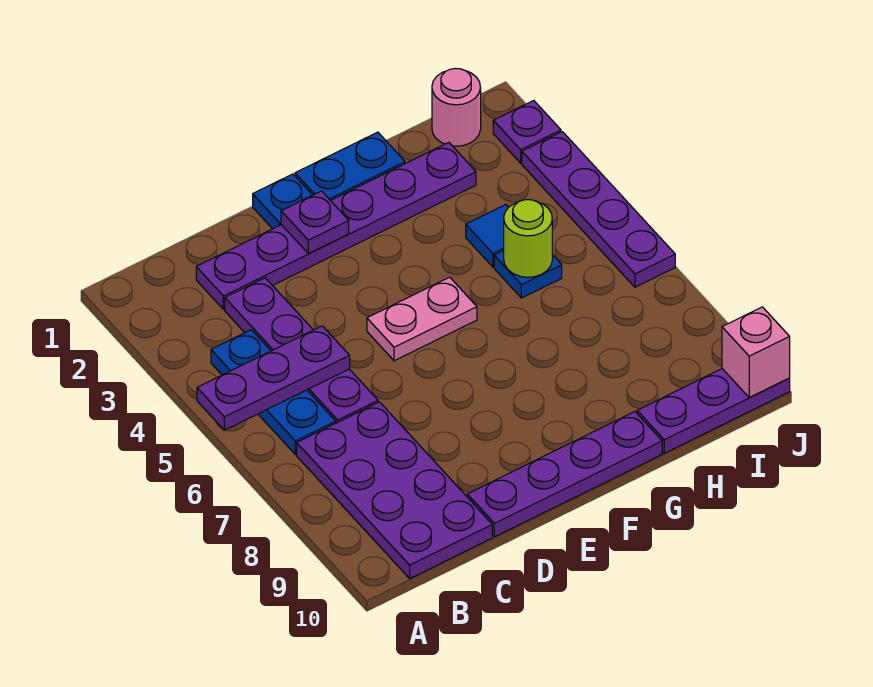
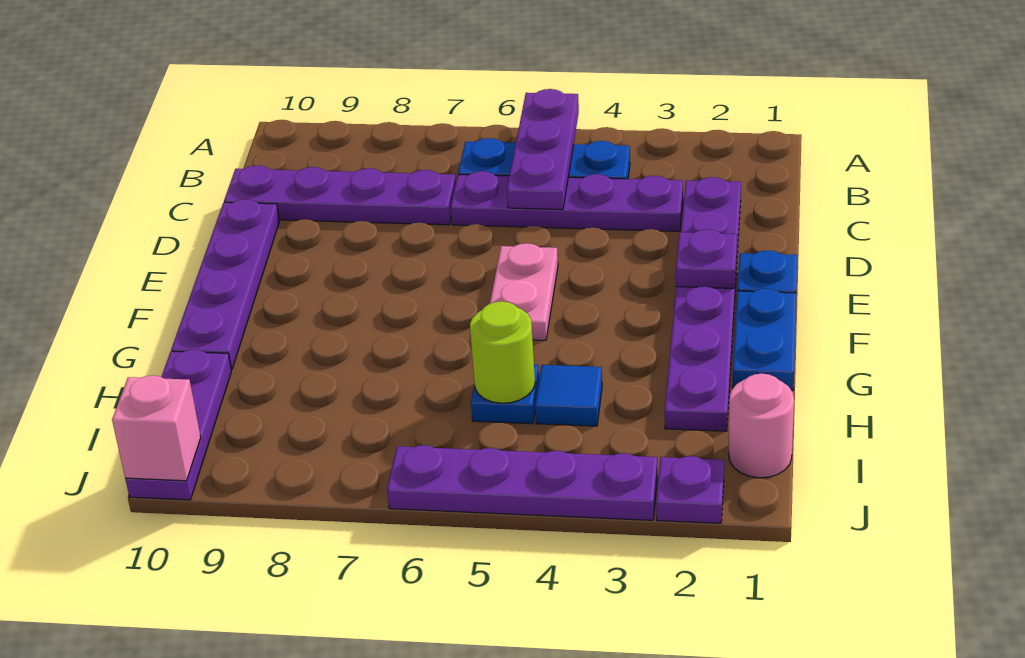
purple plate B7:C10 level 1 -> purple plate C7:C10 level 1

